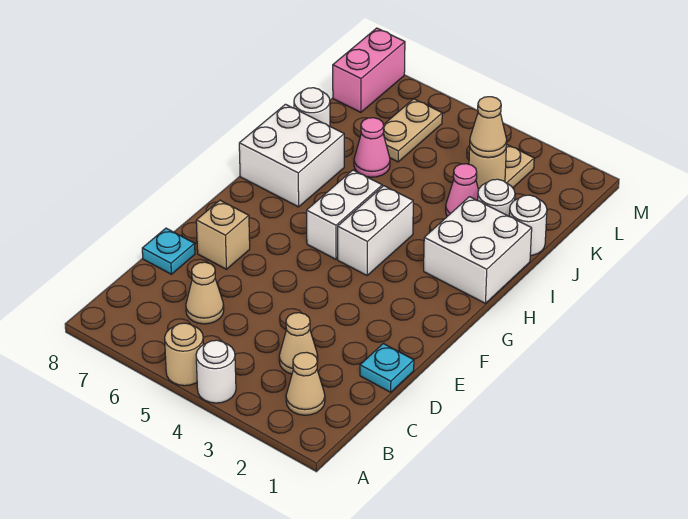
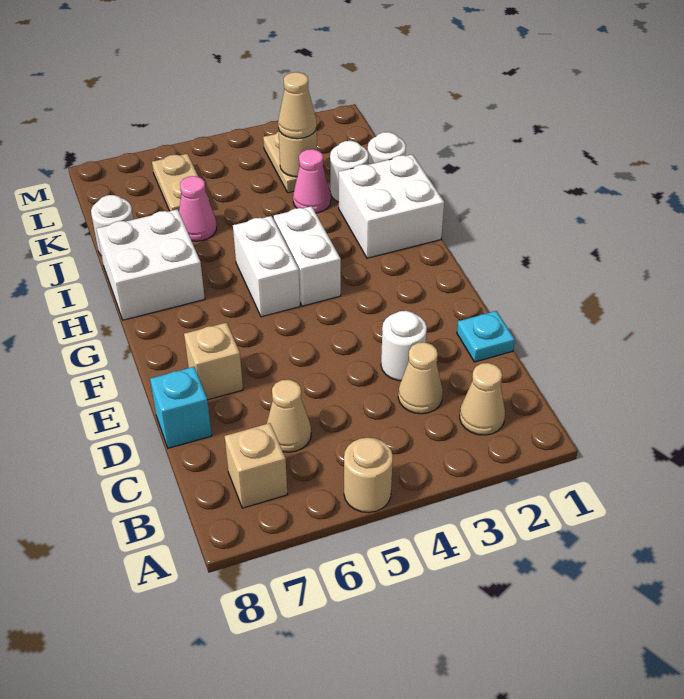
white round brick A4 level 1 -> white round brick D3 level 1
none -> tan brick B7 level 1
cyan plate D8 level 1 -> cyan brick D8 level 1
pink brick L8:M8 level 1 -> none

